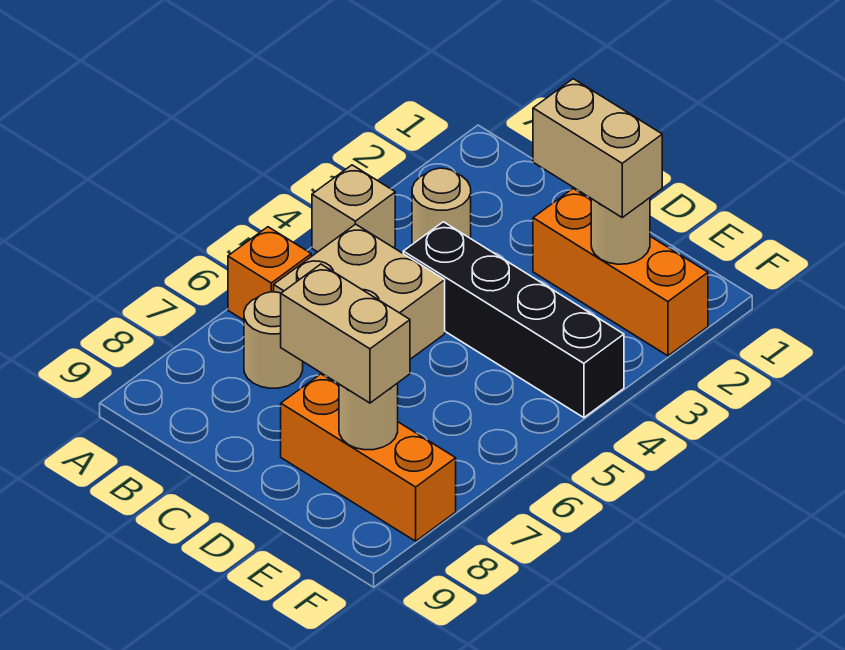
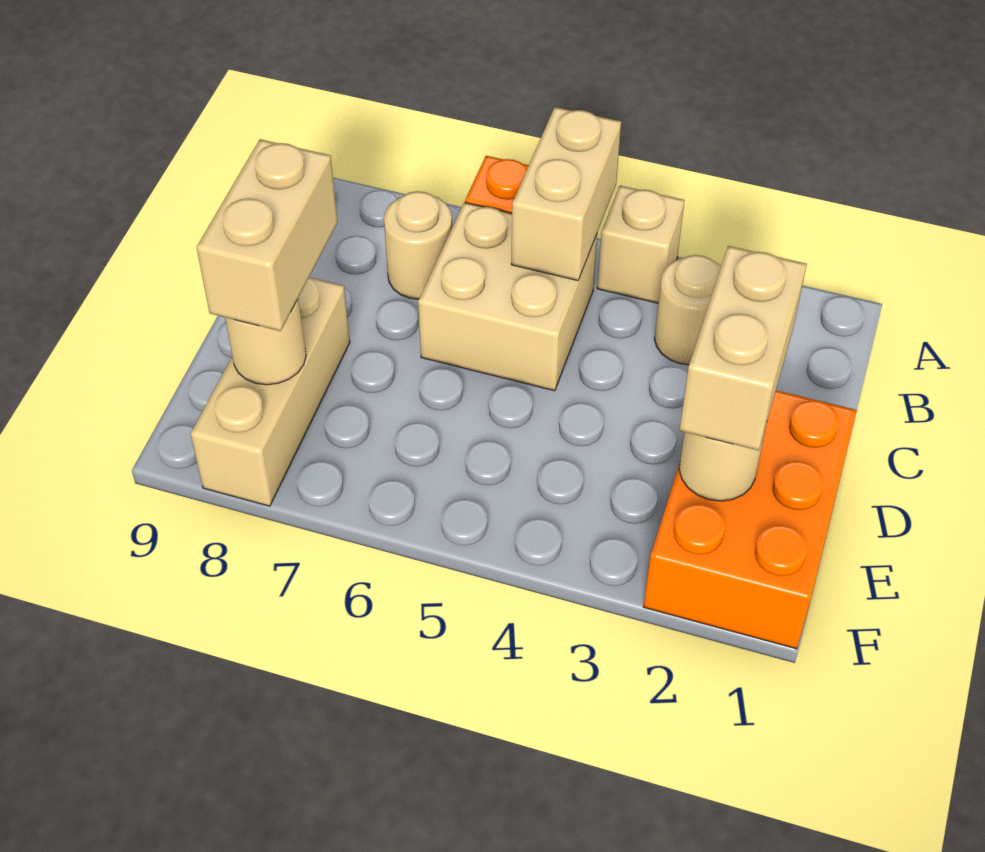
none -> tan brick A5:B5 level 2
black brick C4:F4 level 1 -> none
orange brick D2:F2 level 1 -> orange brick D1:F2 level 1
orange brick D8:F8 level 1 -> tan brick D8:F8 level 1

